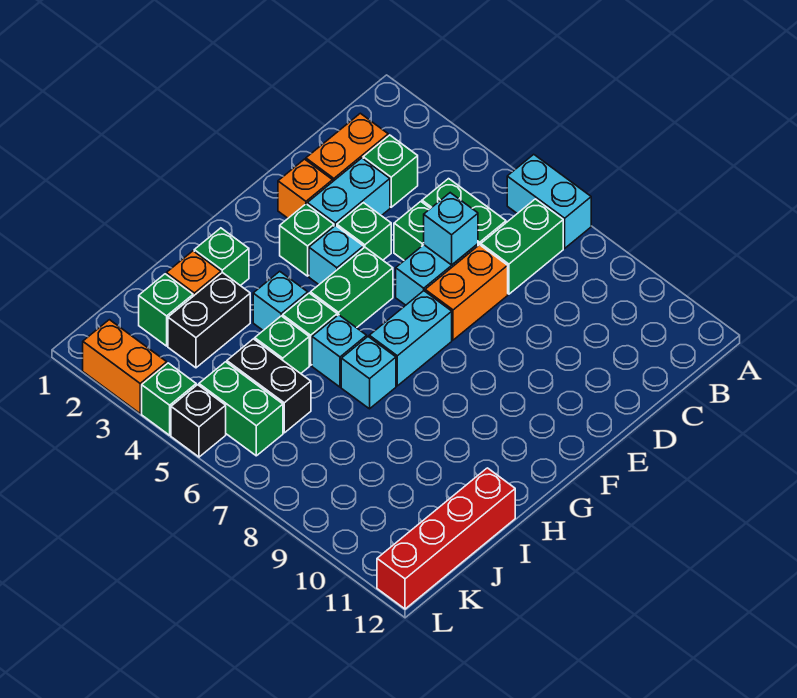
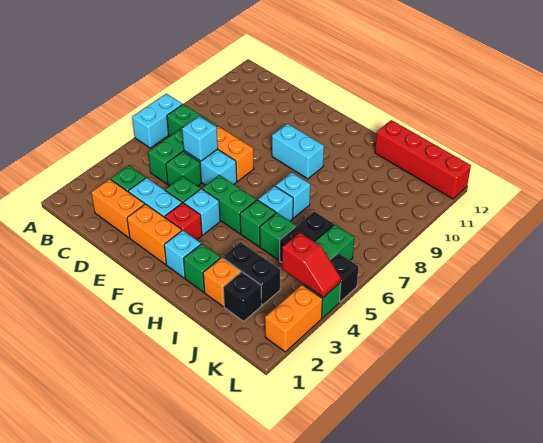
orange brick E2 level 1 -> orange brick E2:F2 level 1
green brick F3 level 1 -> red brick F3 level 1
cyan brick F7:G7 level 1 -> cyan brick F9:G9 level 1
cyan brick H4 level 1 -> cyan brick G2 level 1
green brick J2 level 1 -> black brick J2 level 1
none -> red slope K4:L4 level 2 top K

